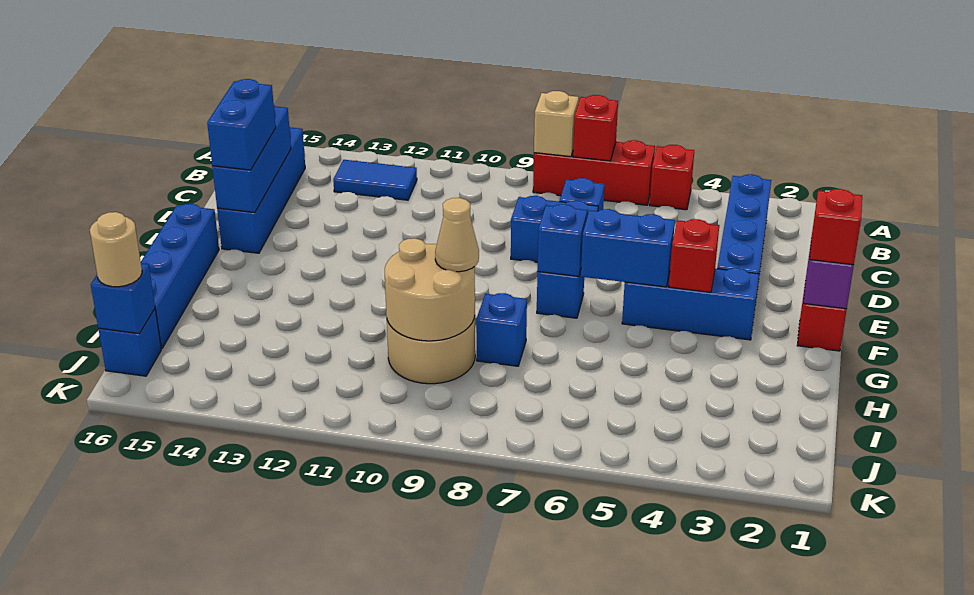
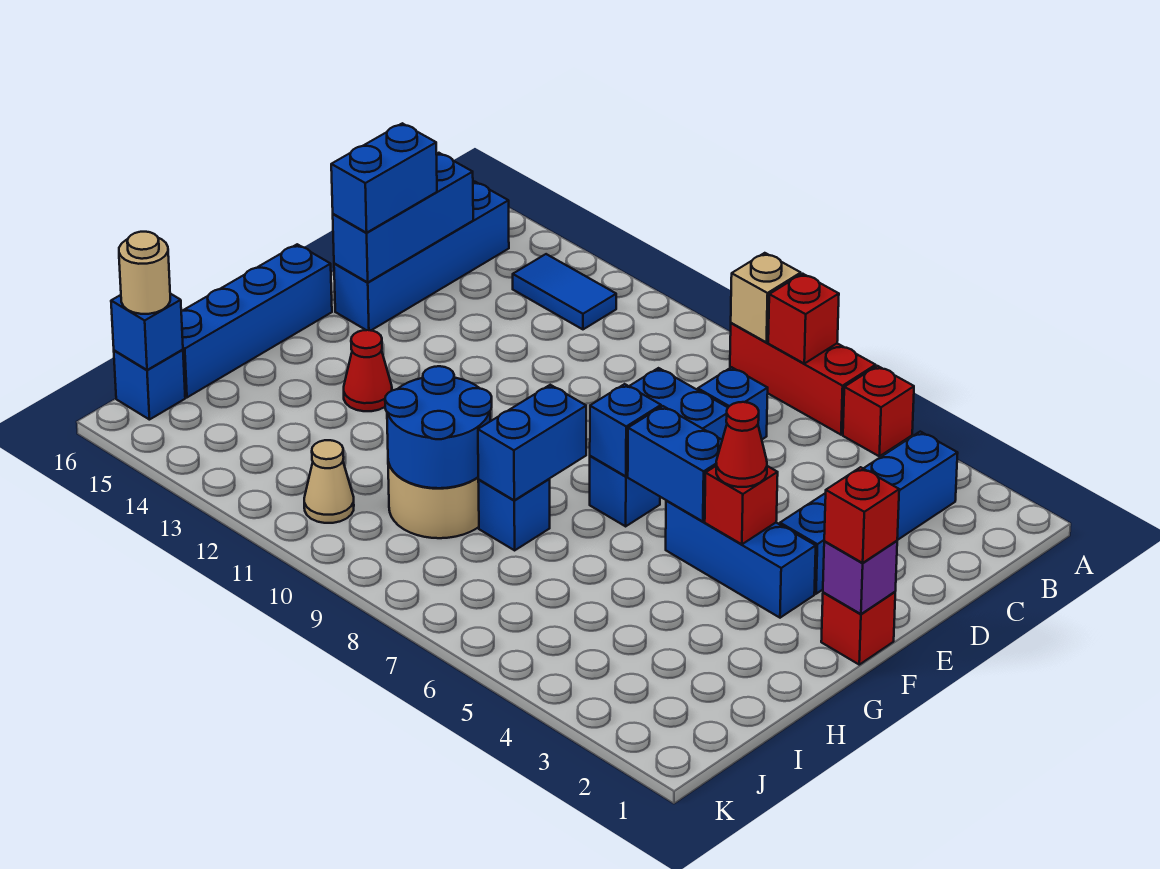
none -> red cone F4 level 3
none -> blue brick G8:H8 level 2
none -> red cone G13 level 1
tan round brick H9:I10 level 2 -> blue round brick H9:I10 level 2
tan cone H9 level 3 -> tan cone J11 level 1

